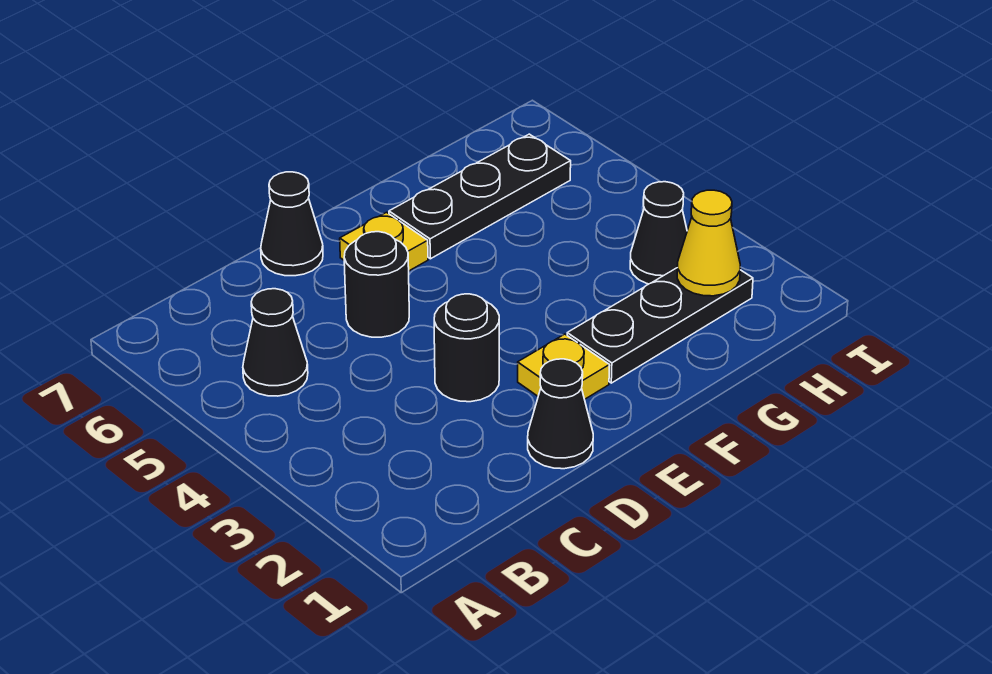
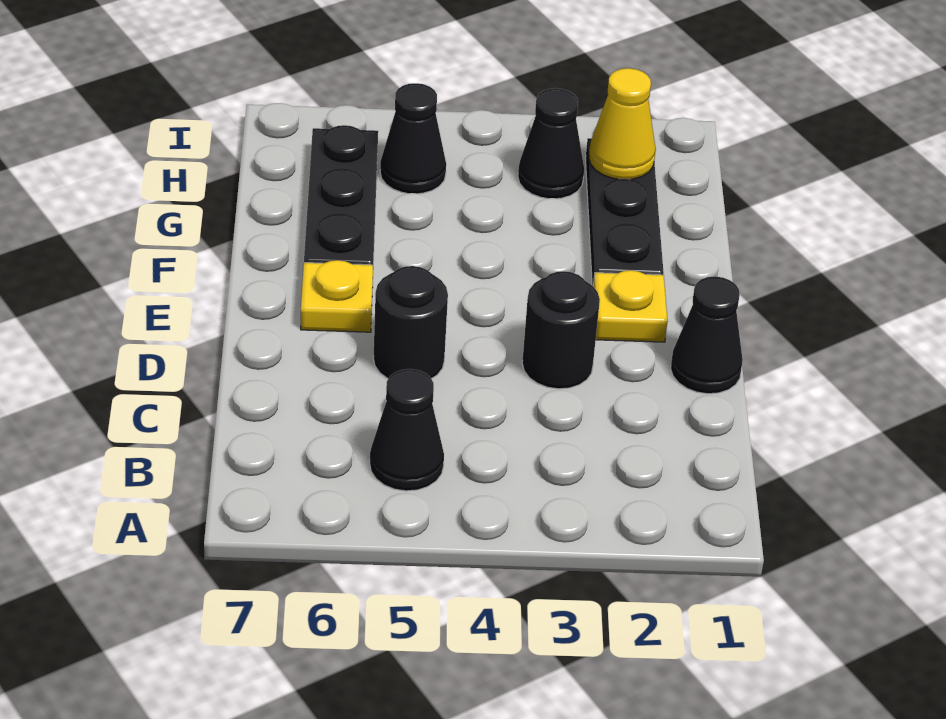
black cone D7 level 1 -> black cone H5 level 1

